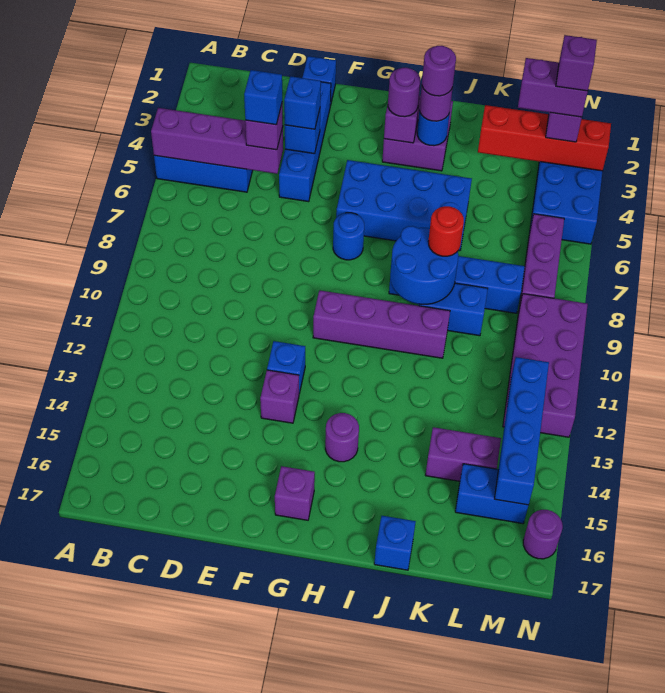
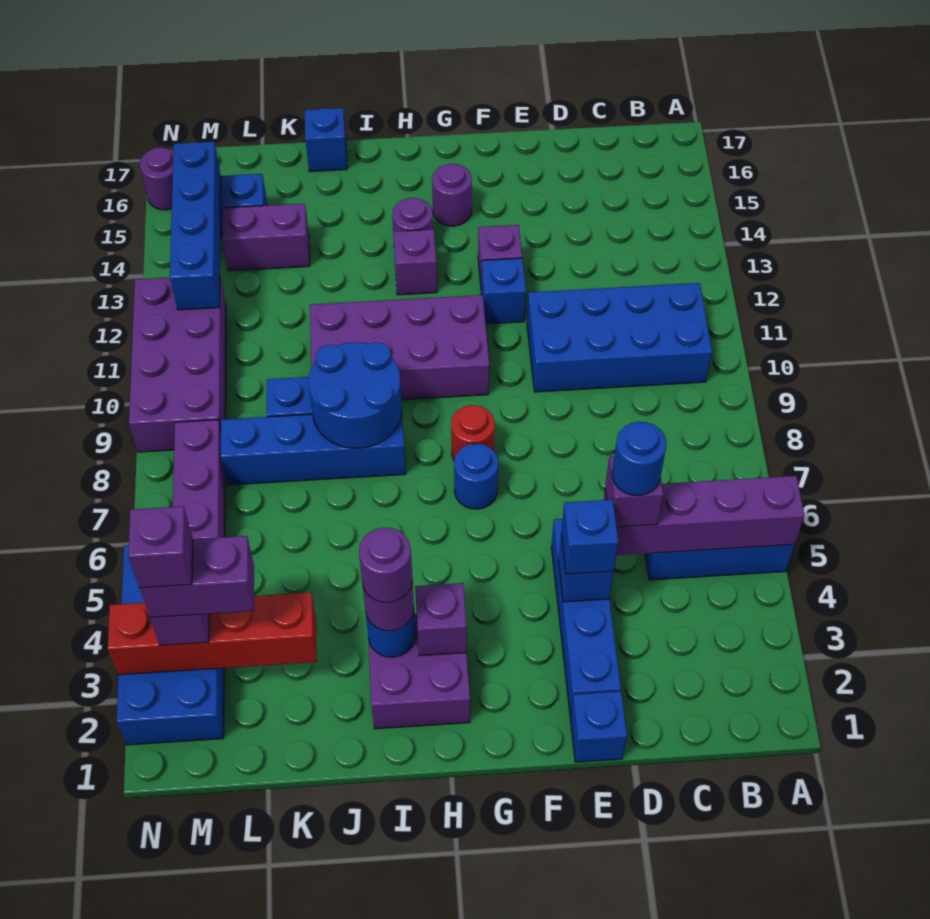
blue brick D5 level 4 -> blue round brick D5 level 4
blue brick G5:J6 level 1 -> blue brick B10:E11 level 1
purple brick G10:J10 level 1 -> purple brick G10:J11 level 1
purple brick G16 level 1 -> purple brick H13 level 1
purple round brick H3 level 3 -> purple round brick G15 level 1
red round brick J8 level 3 -> red round brick G8 level 1

